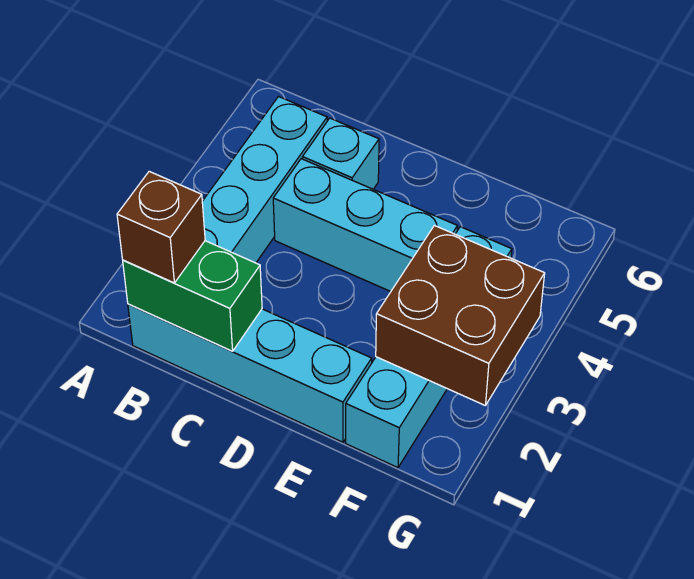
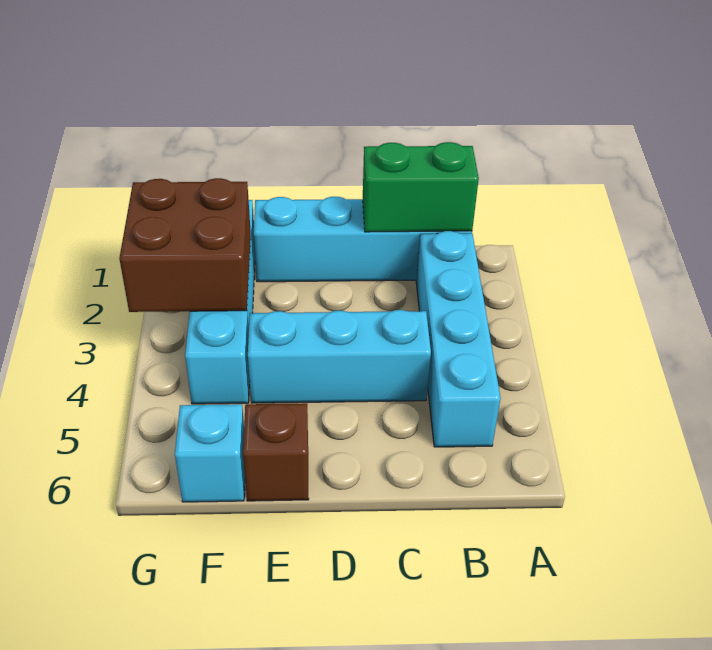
brown brick B1 level 3 -> brown brick E6 level 1
cyan brick C5 level 1 -> cyan brick F6 level 1

